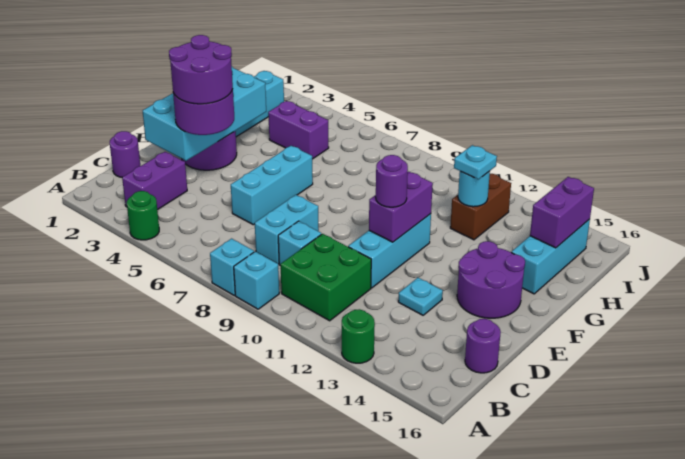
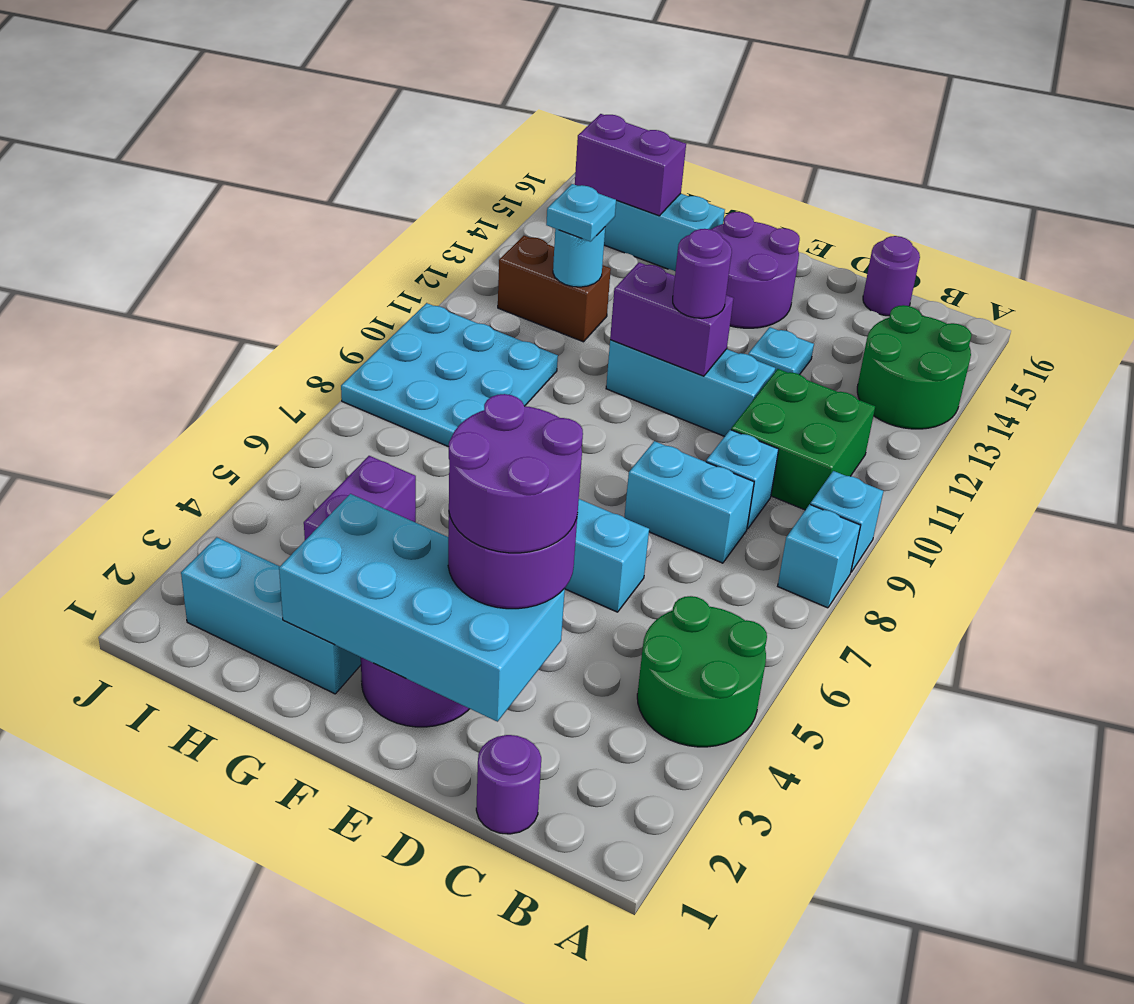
green round brick A4 level 1 -> green round brick A4:B5 level 1
green round brick A13 level 1 -> green round brick A13:B14 level 1
purple brick B3:C3 level 1 -> none
none -> cyan plate H8:J10 level 1

